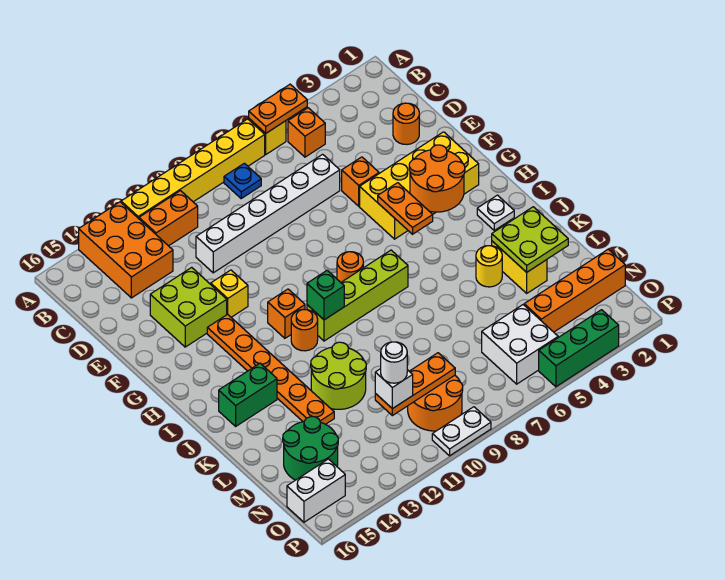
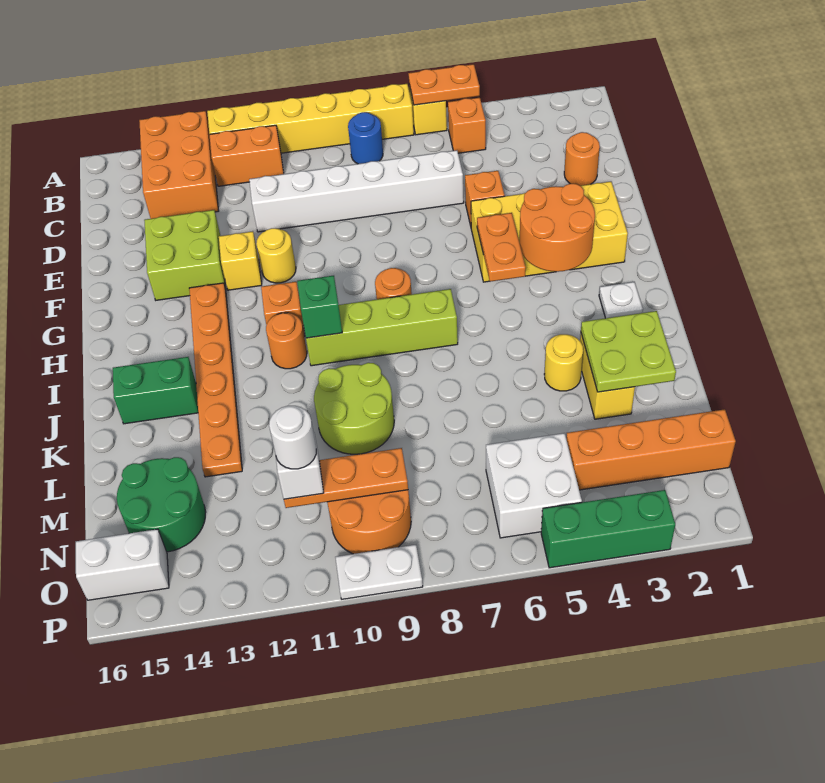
blue plate B8 level 1 -> blue round brick B8 level 1
none -> yellow round brick F11 level 1
lime round brick K11:L12 level 1 -> lime round brick K9:L10 level 1

